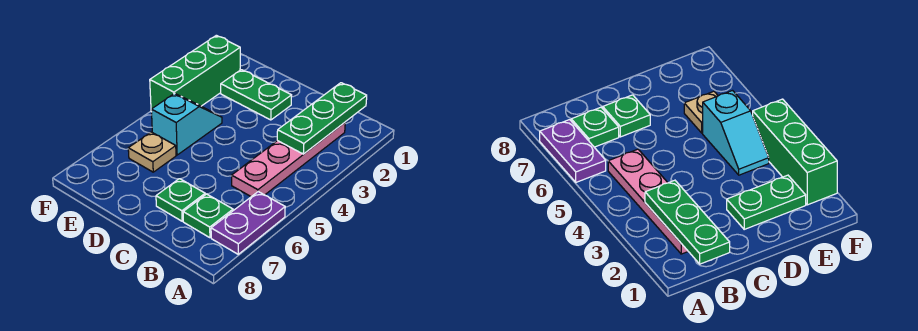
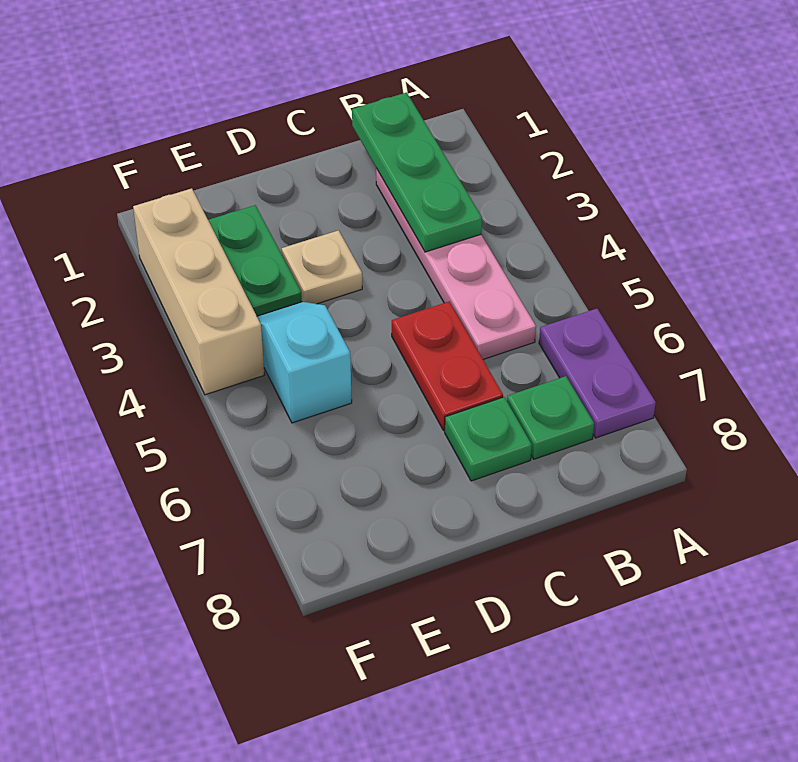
none -> red plate C5:C6 level 1
green plate D2:E2 level 1 -> green plate E2:E3 level 1
tan plate E6 level 1 -> tan plate D3 level 1
green brick F2:F4 level 1 -> tan brick F2:F4 level 1

